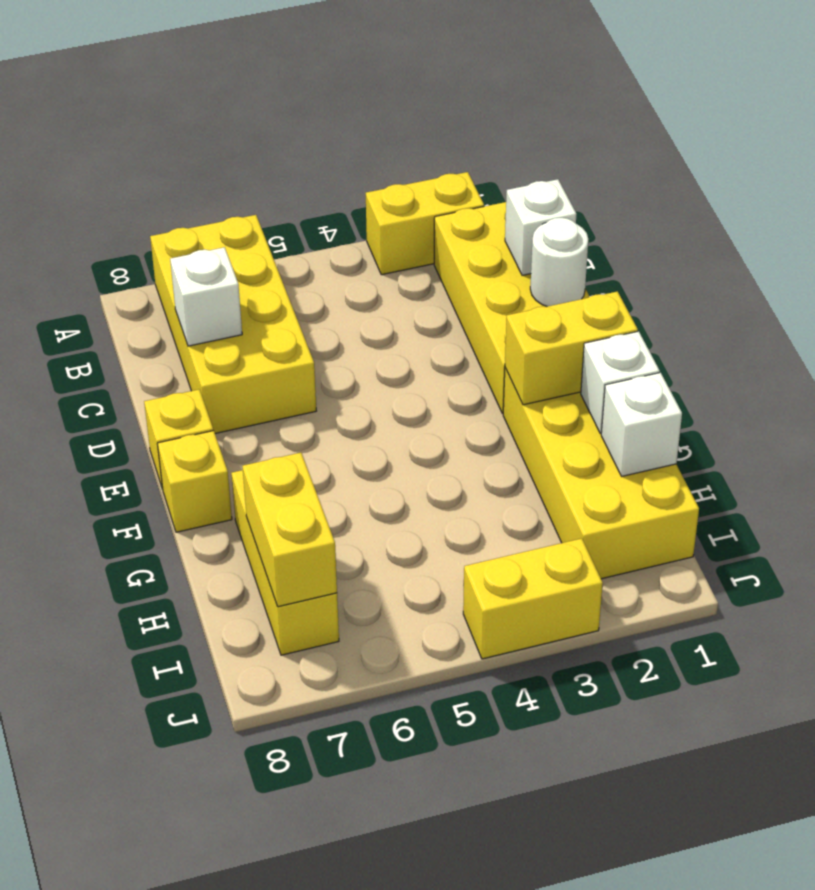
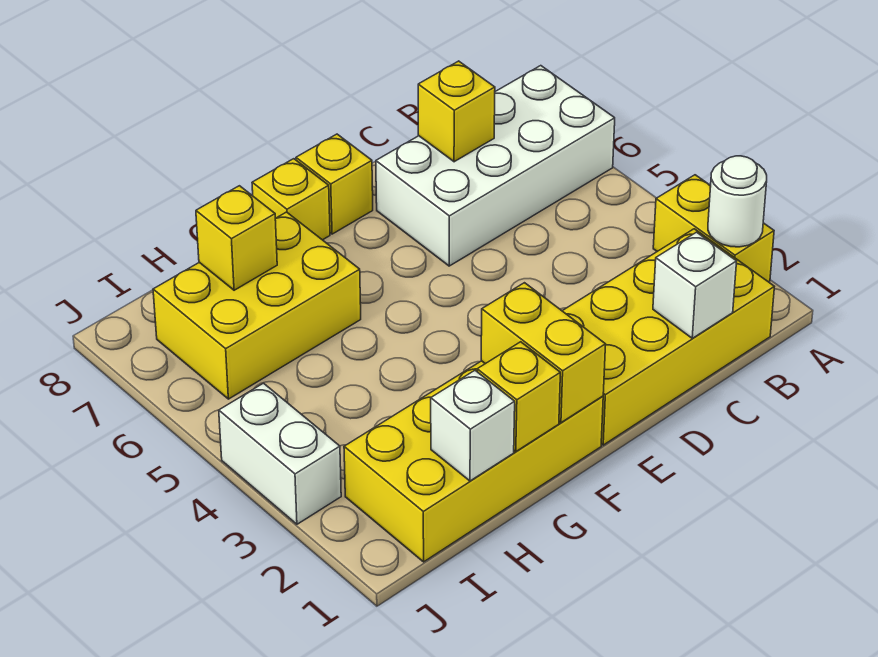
yellow brick A6:D7 level 1 -> white brick A6:D7 level 1
white brick C7 level 2 -> yellow brick C7 level 2
white round brick D1 level 2 -> white round brick A2 level 2
white brick G1 level 2 -> yellow brick G1 level 2
yellow brick G7:I7 level 1 -> yellow brick G6:I7 level 1
yellow brick H7:I7 level 2 -> yellow brick H7 level 2
yellow brick J3:J4 level 1 -> white brick J3:J4 level 1

